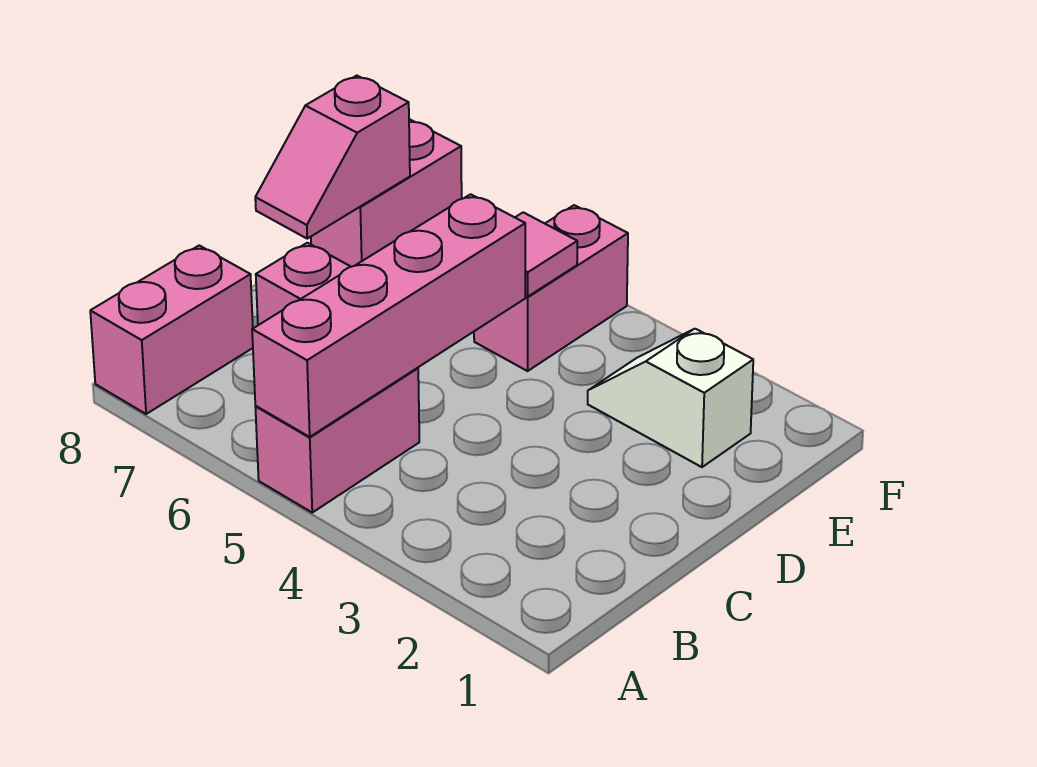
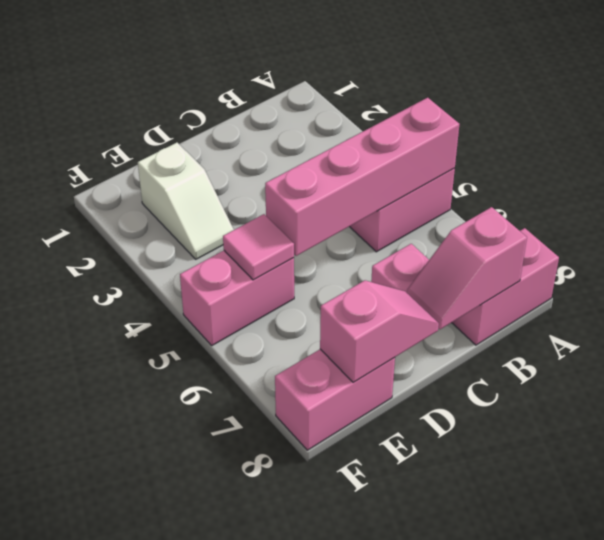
none -> pink slope B8:C8 level 2 top B

